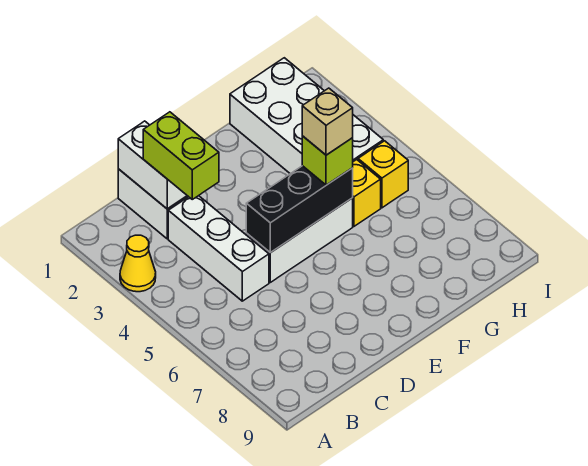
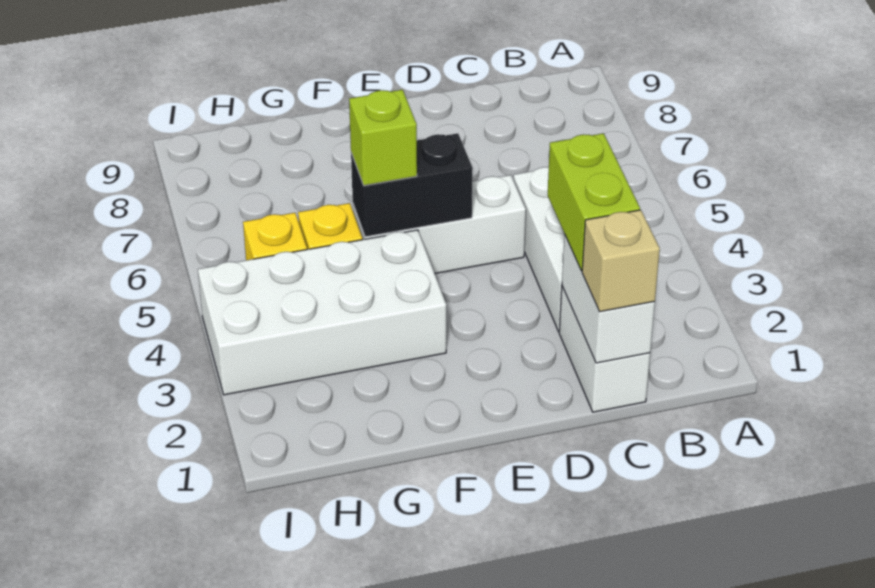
yellow cone A3 level 1 -> none
black brick D5:F5 level 2 -> black brick E5:F5 level 2
tan brick F5 level 4 -> tan brick C1 level 3
white brick G1:H4 level 1 -> white brick F3:I4 level 1

